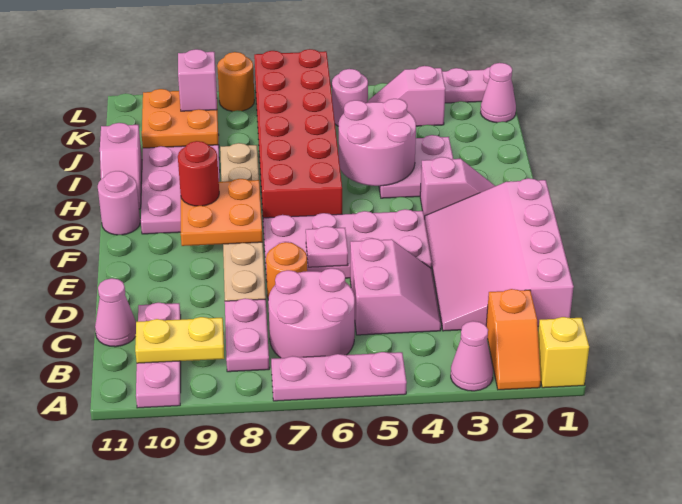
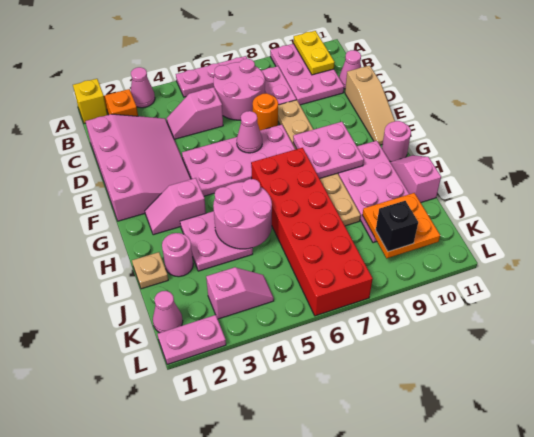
pink plate A10:C10 level 1 -> pink plate A9:C10 level 1
yellow plate B9:B10 level 2 -> yellow plate A10:B10 level 2
pink slope C4:D5 level 1 top 5 -> pink slope C4:C5 level 1 top 5
none -> tan slope D11:F11 level 1 top D
pink plate E6 level 2 -> pink cone E6 level 2
orange plate F8:G9 level 2 -> pink plate F8:G9 level 2
red round brick G9 level 3 -> none
none -> tan plate I1 level 1
pink round brick K5 level 1 -> pink round brick I2 level 1
pink brick K9 level 3 -> black brick K9 level 3
orange round brick L8 level 1 -> none

